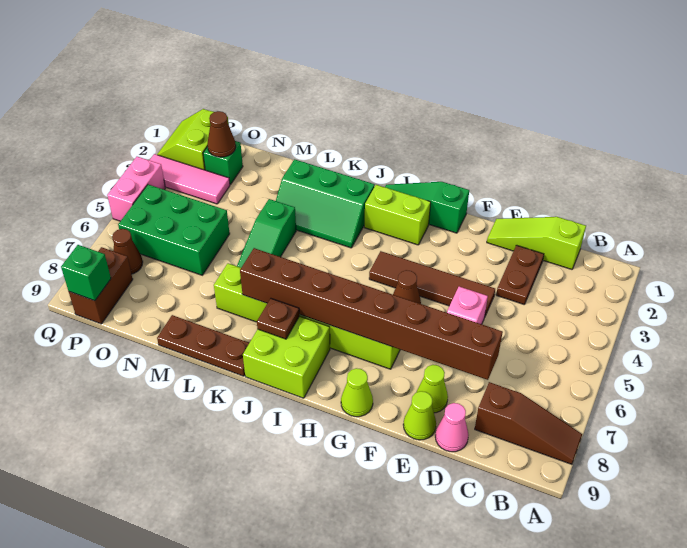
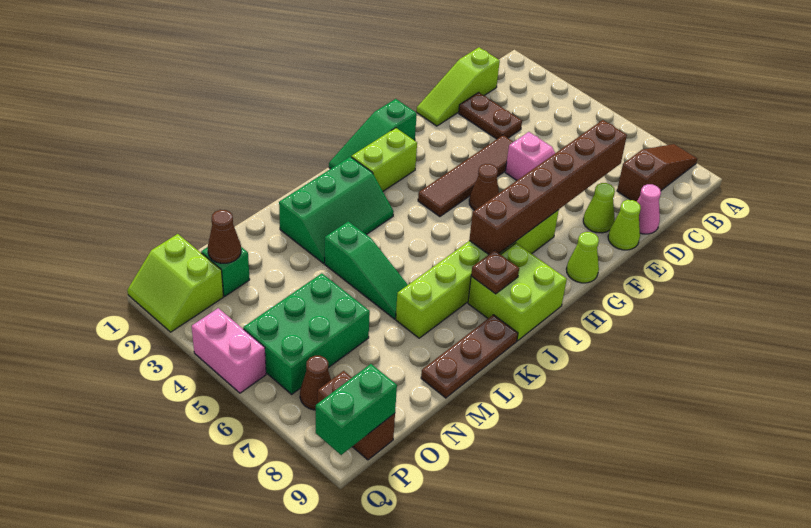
brown brick D7:K7 level 2 -> brown brick D7:I7 level 2
pink tile O3:Q3 level 1 -> none
green brick P9 level 2 -> green brick P9:Q9 level 2

